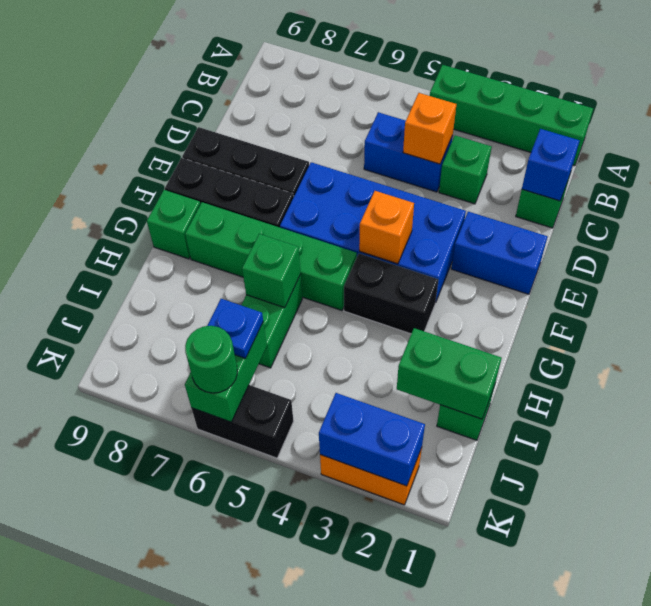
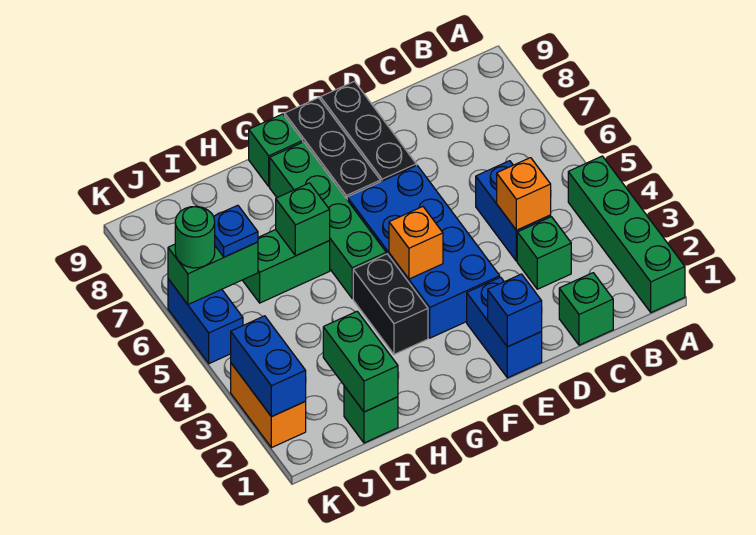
blue brick C1 level 2 -> blue brick E1 level 2
black brick K5:K6 level 1 -> blue brick K5:K6 level 1

